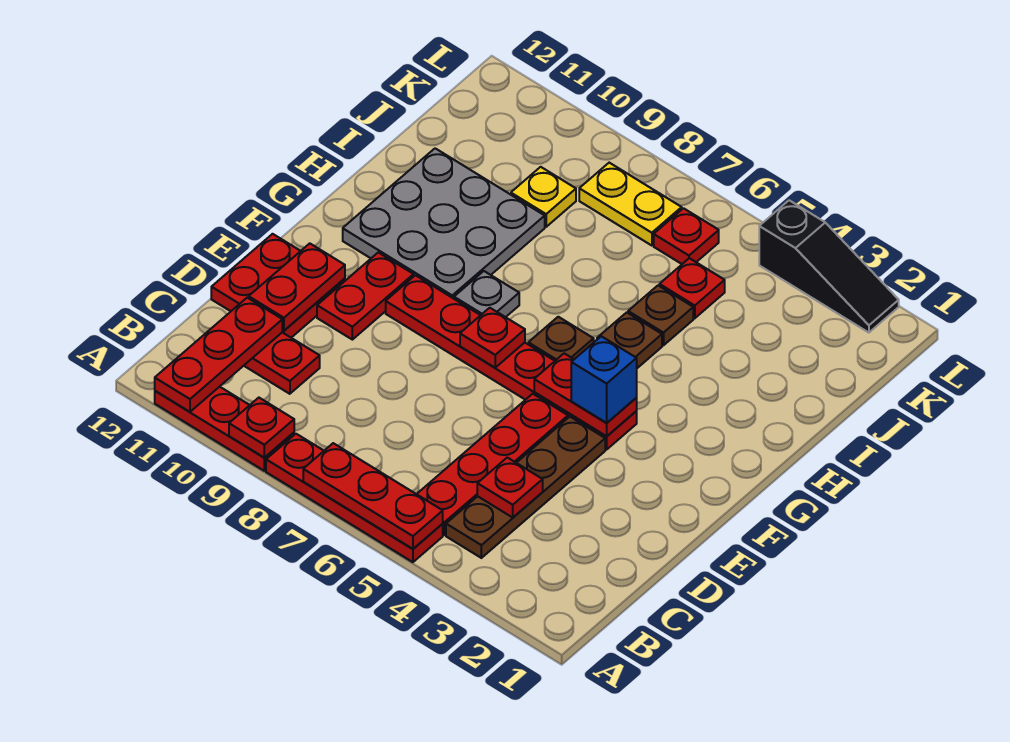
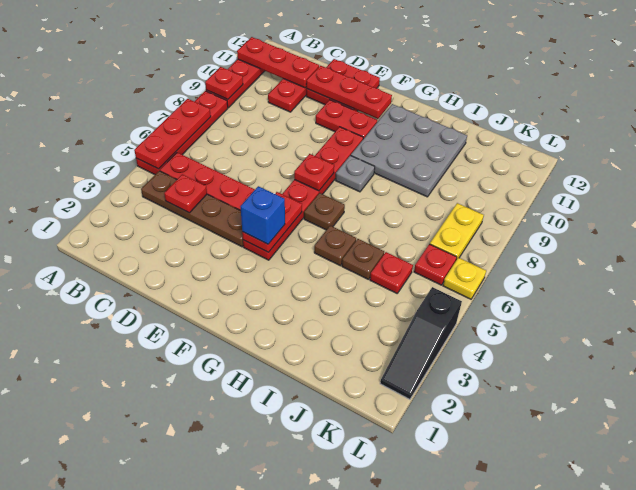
red plate D11:E11 level 2 -> red plate D11:F11 level 2
yellow plate J9 level 1 -> yellow plate L6 level 1

